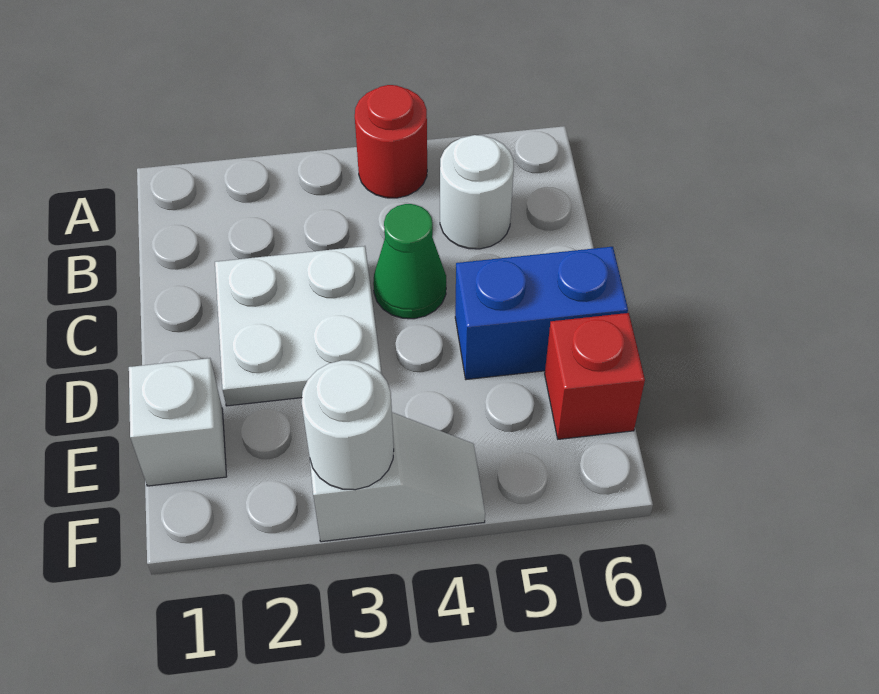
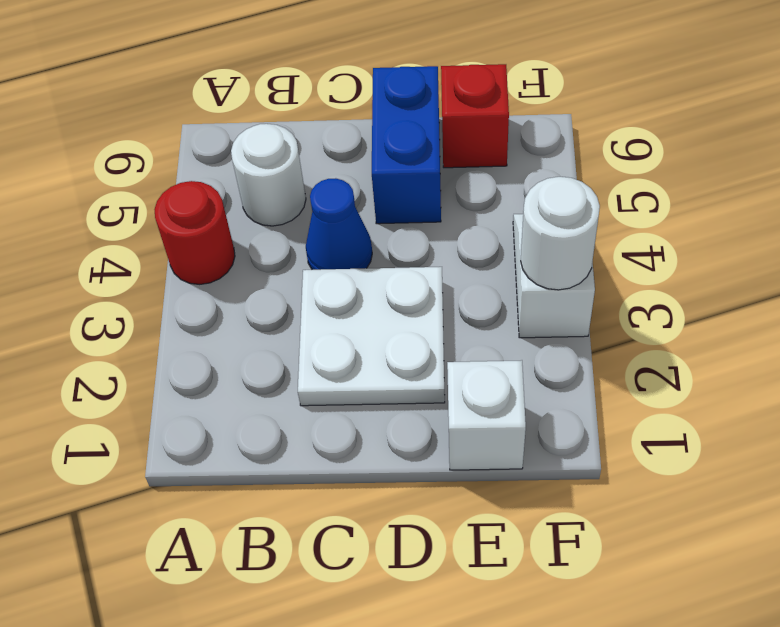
green cone C4 level 1 -> blue cone C4 level 1

